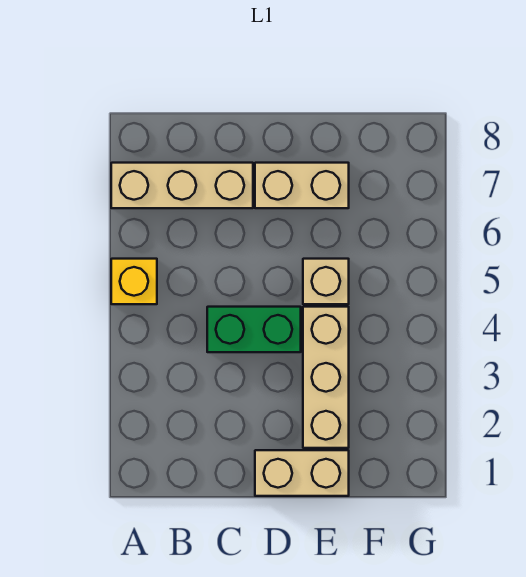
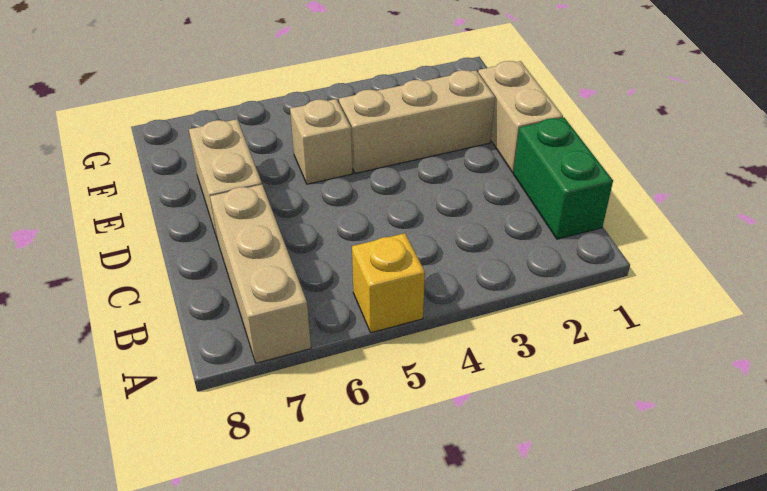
green brick C4:D4 level 1 -> green brick B1:C1 level 1

